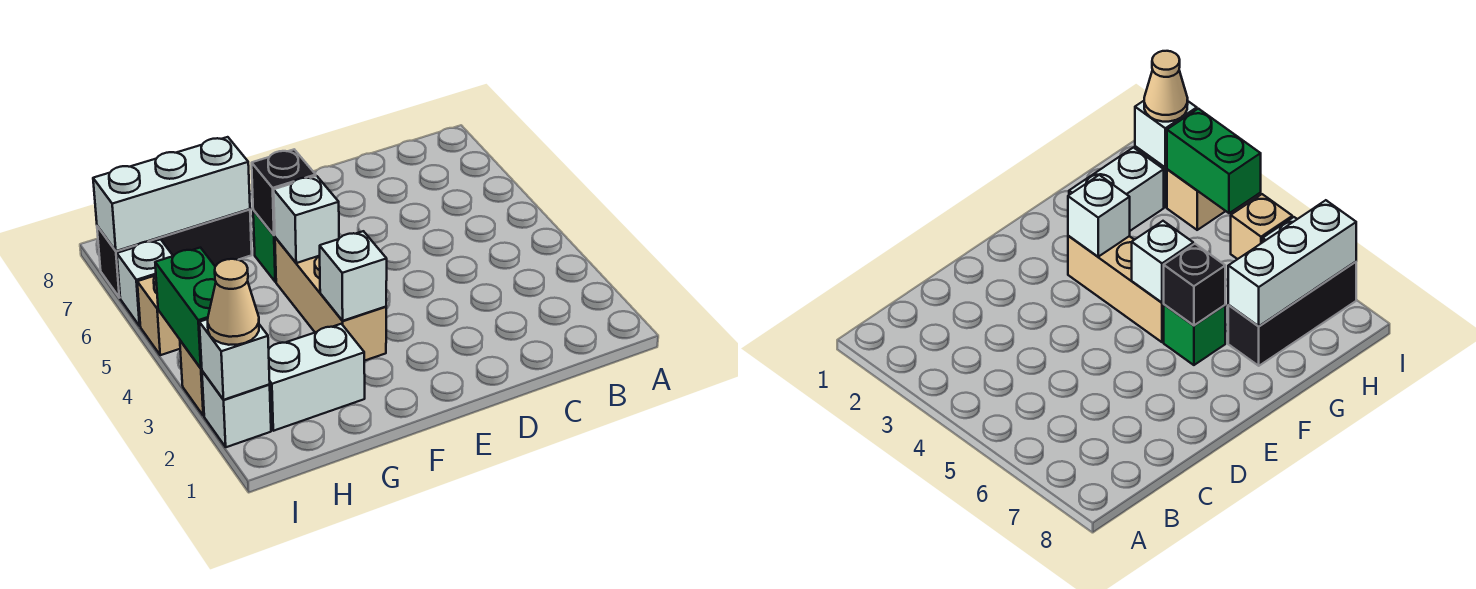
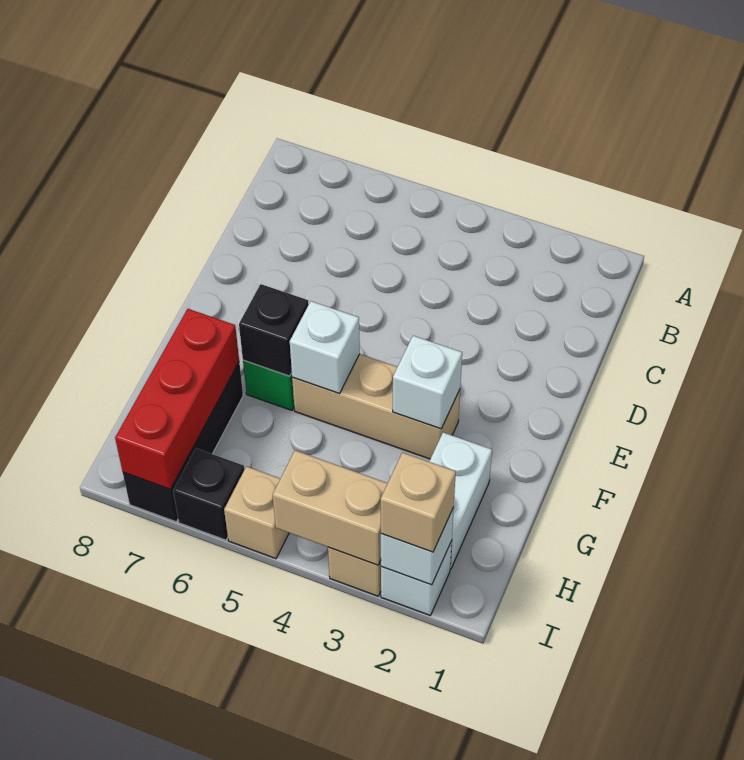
white brick G7:I7 level 2 -> red brick G7:I7 level 2
tan cone I2 level 3 -> tan brick I2 level 3
green brick I3:I4 level 2 -> tan brick I3:I4 level 2
white brick I6 level 1 -> black brick I6 level 1

